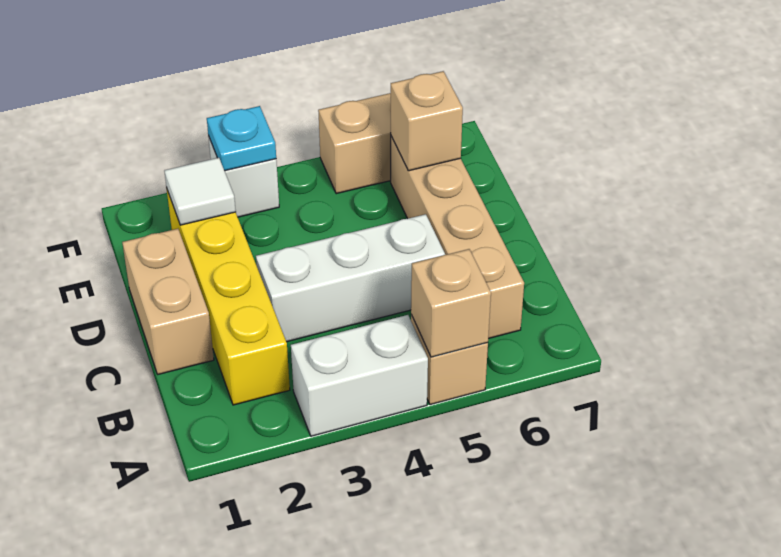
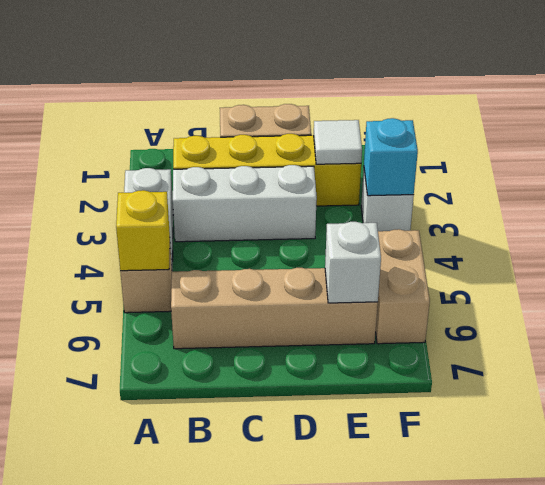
tan brick A5 level 2 -> yellow brick A5 level 2
white brick C3:C5 level 1 -> white brick B3:D3 level 1
tan brick E6 level 2 -> white brick E6 level 2
cyan plate F3 level 2 -> cyan brick F3 level 2

